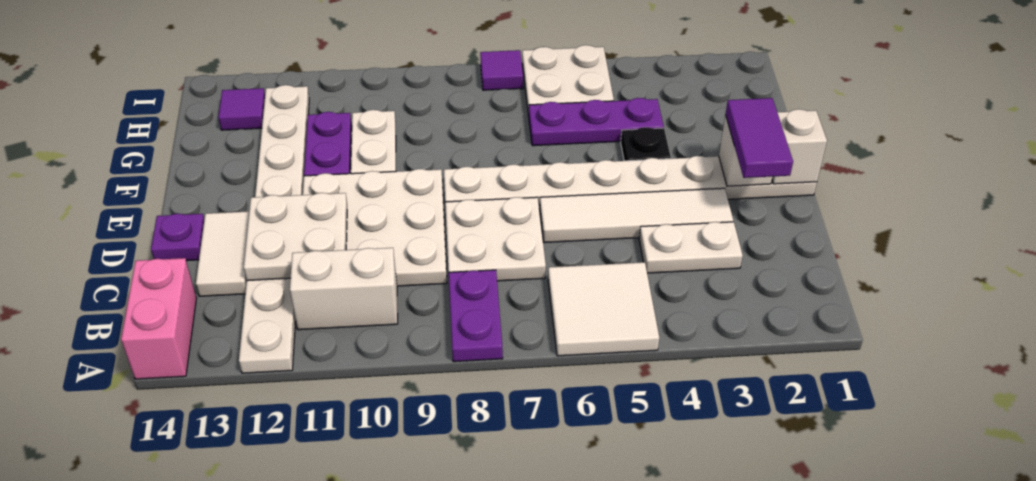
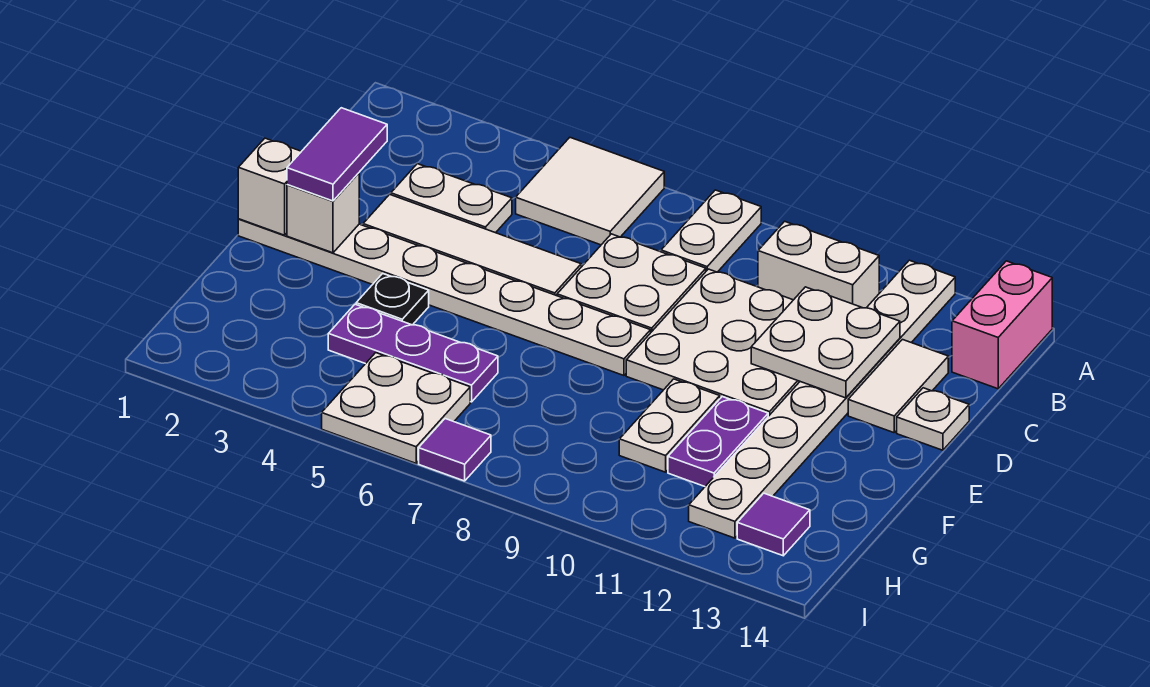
purple plate A8:B8 level 1 -> white plate A8:B8 level 1
purple plate D14 level 1 -> white plate D14 level 1

